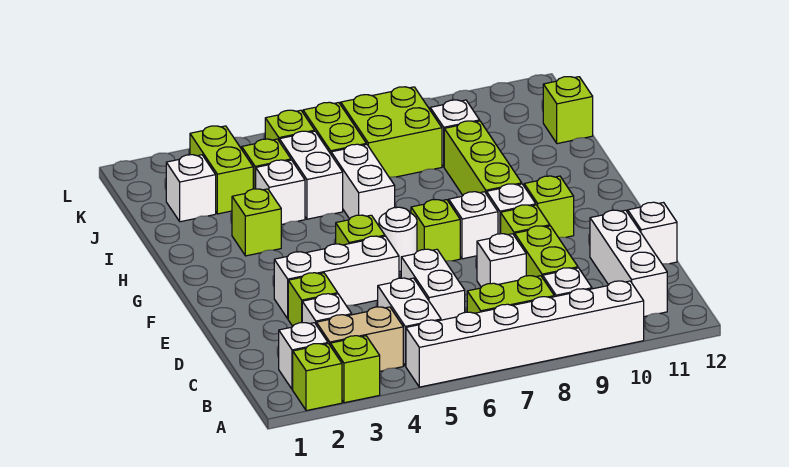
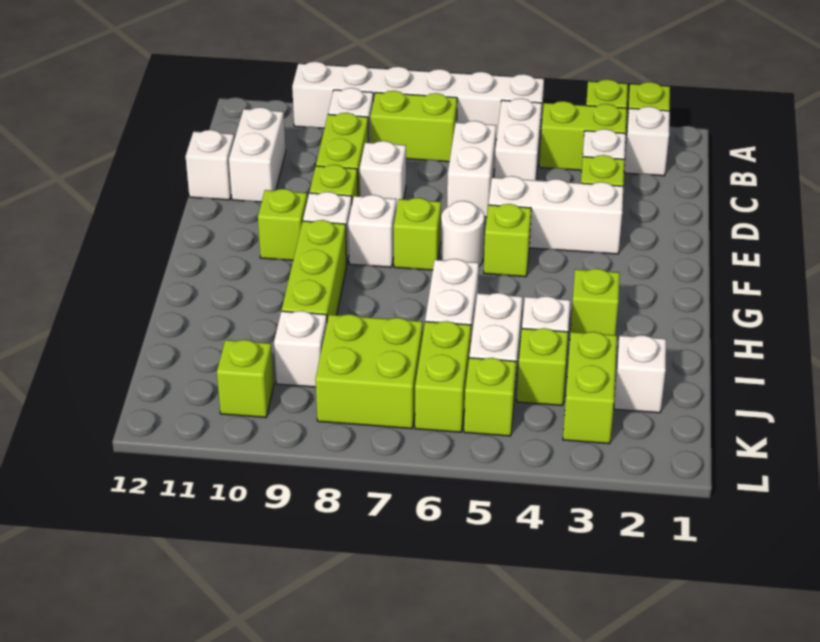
tan brick B3:B4 level 1 -> lime brick B3:B4 level 1
white brick B11:D11 level 1 -> white brick C11:D11 level 1
lime brick J12 level 1 -> lime brick K10 level 1

